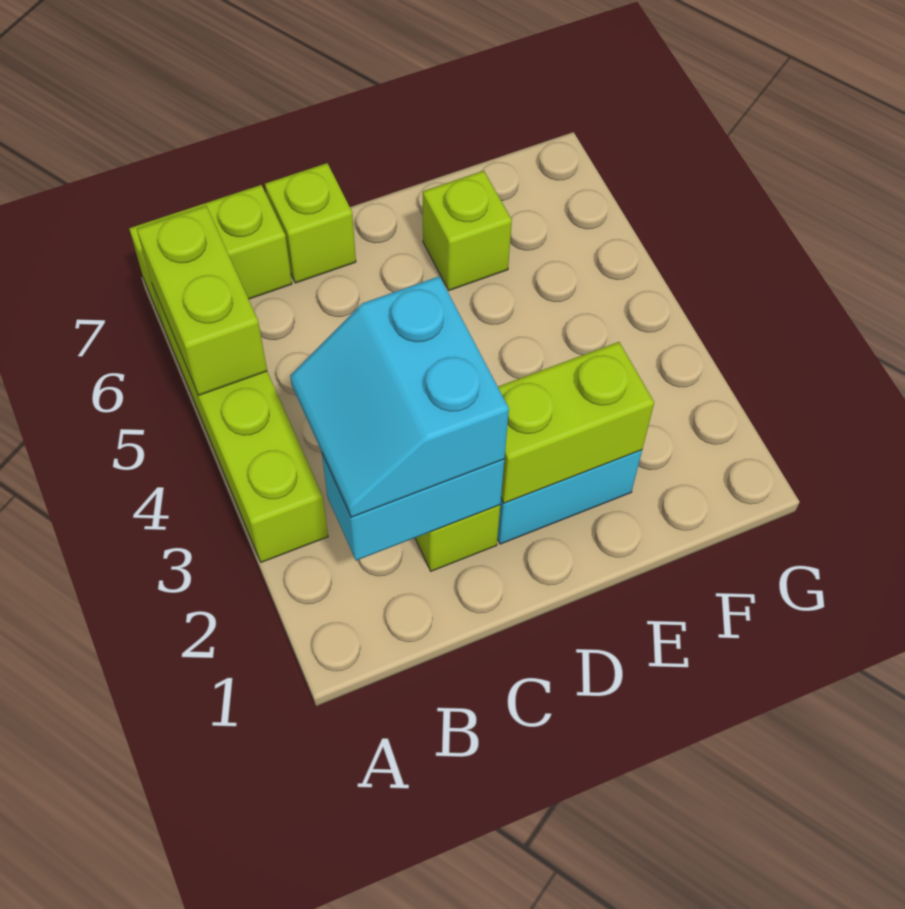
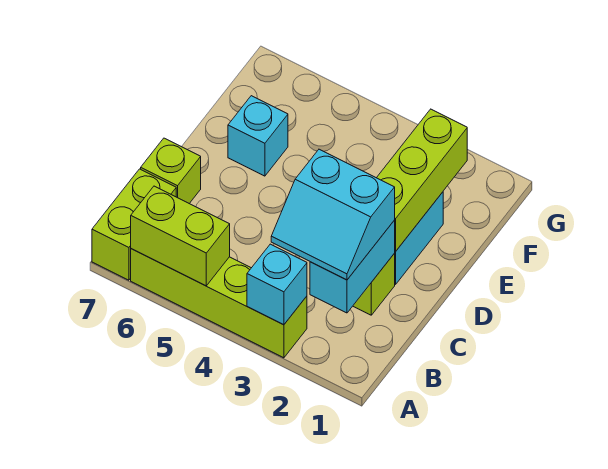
none -> cyan brick A3 level 2
lime brick D2:E2 level 2 -> lime brick D2:F2 level 2
lime brick E6 level 1 -> cyan brick E6 level 1

